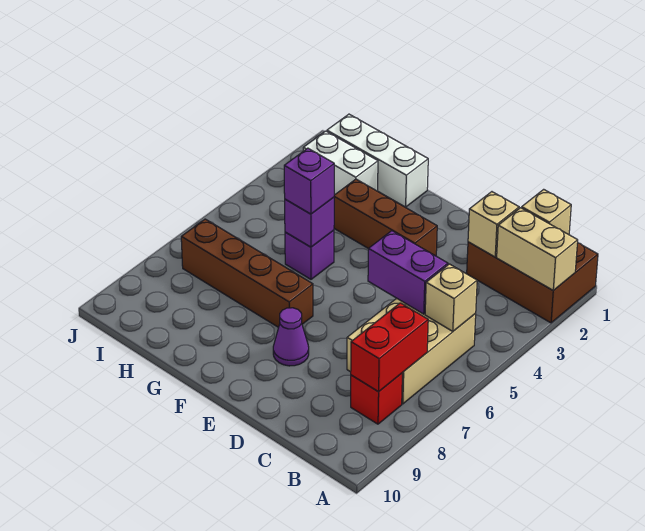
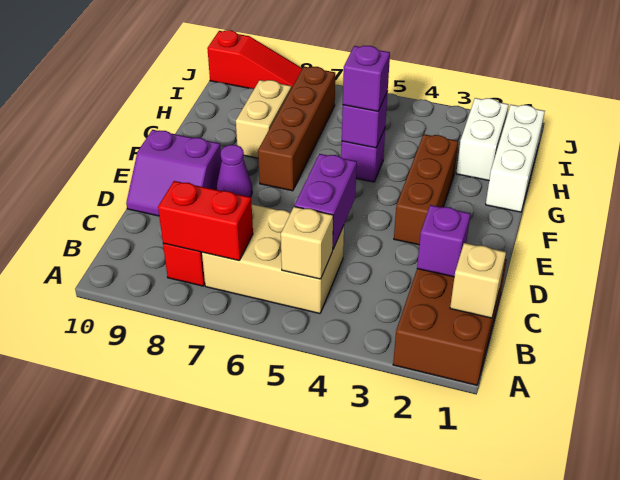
tan brick A2:B2 level 2 -> tan brick G8:H8 level 1
tan brick C2 level 2 -> purple brick C2 level 2
none -> purple slope D9:E10 level 1 top E
none -> red slope J8:J10 level 1 top 10

